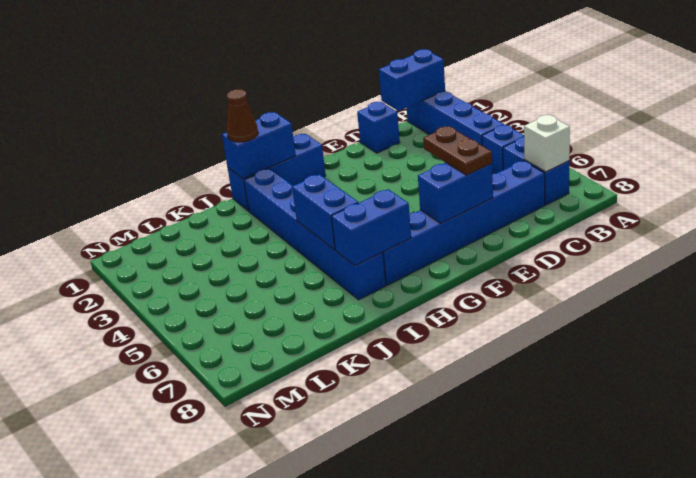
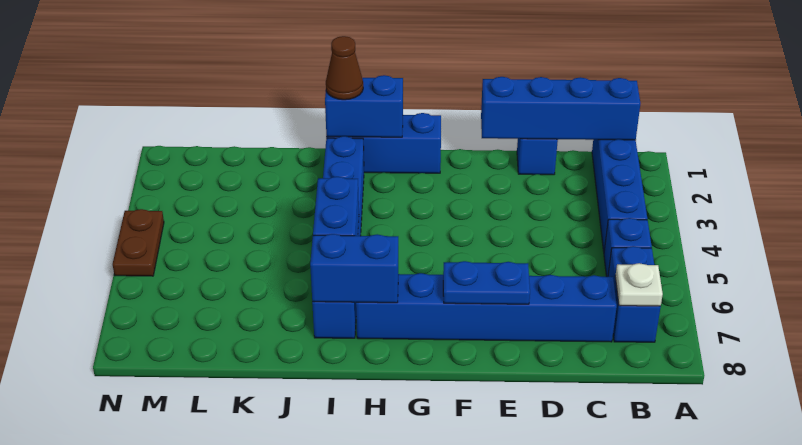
blue brick B1:C1 level 2 -> blue brick B1:E1 level 2
white brick B7 level 2 -> white plate B7 level 2
brown plate E6:E7 level 3 -> brown plate N4:N5 level 1
blue brick E7:F7 level 2 -> blue plate E7:F7 level 2

